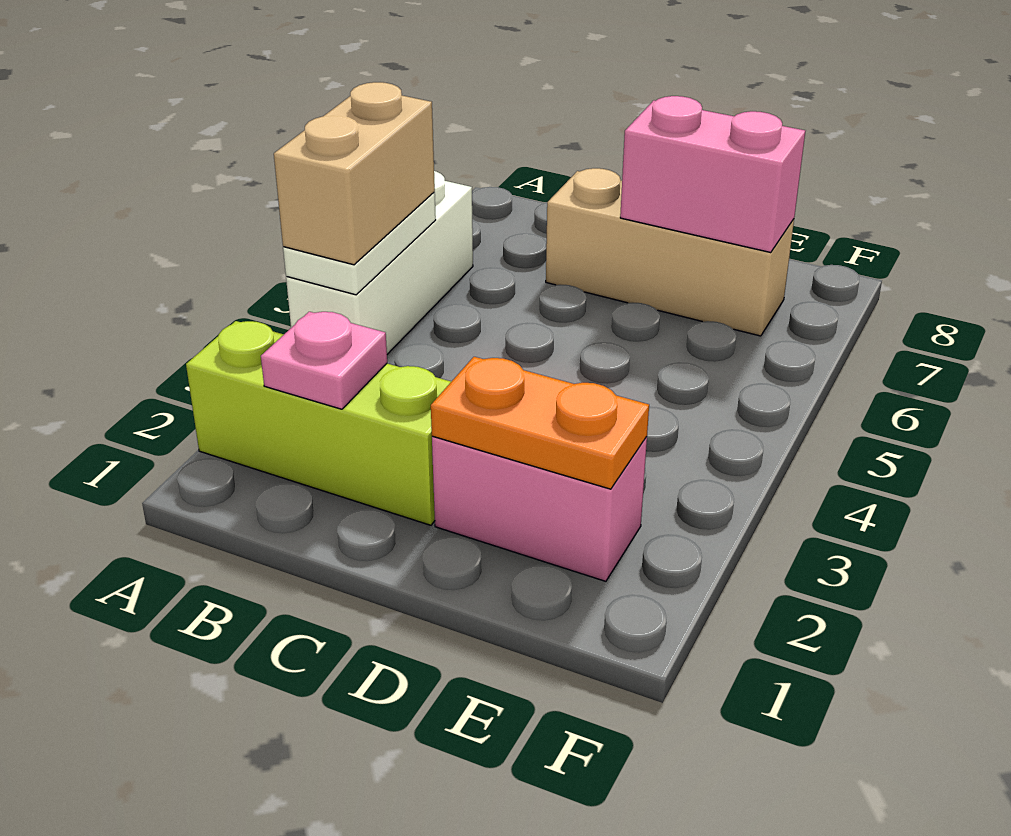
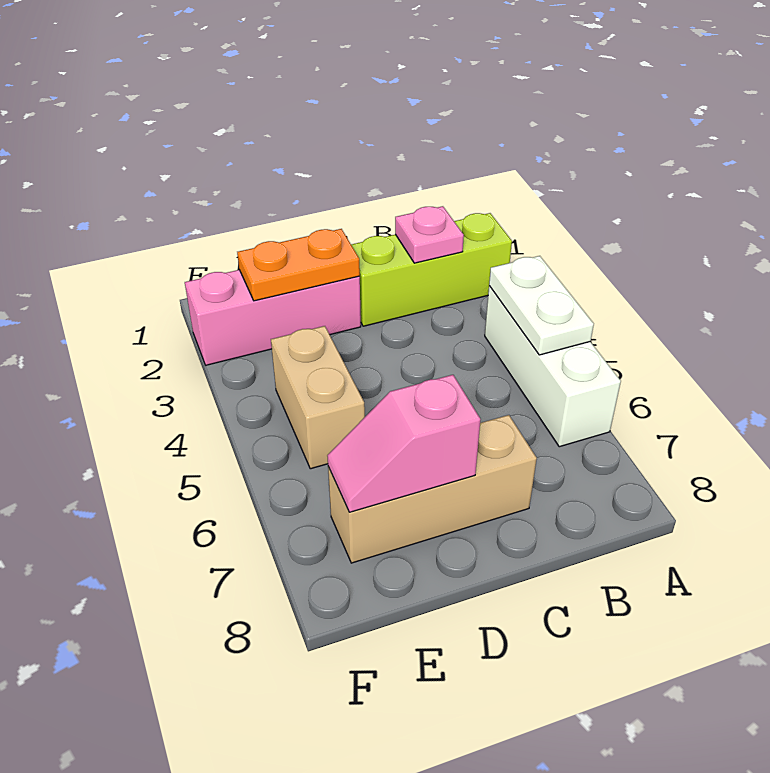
tan brick A4:A5 level 3 -> tan brick E4:E5 level 1
pink brick D2:E2 level 1 -> pink brick D2:F2 level 1
pink brick D7:E7 level 2 -> pink slope D7:E7 level 2 top D

